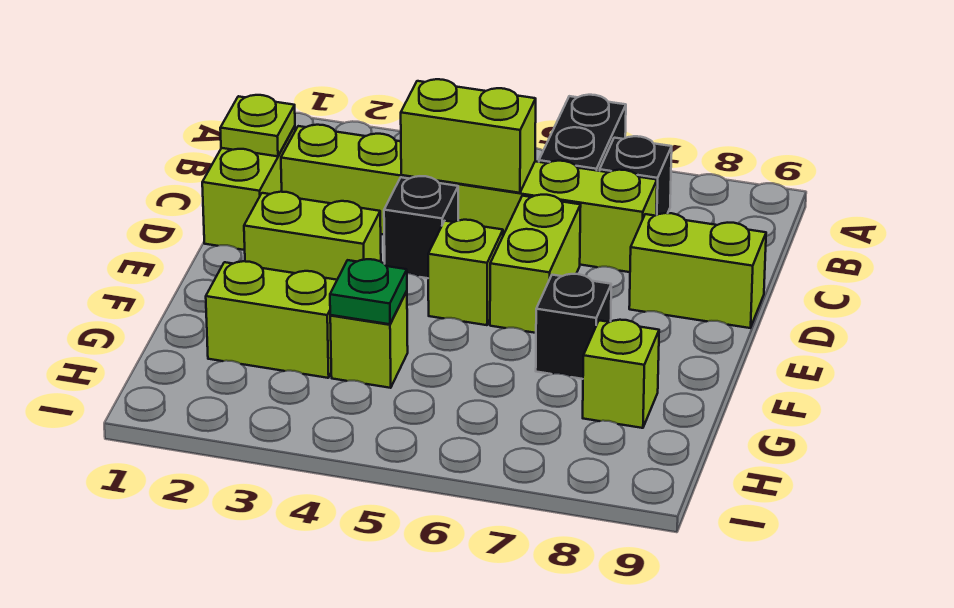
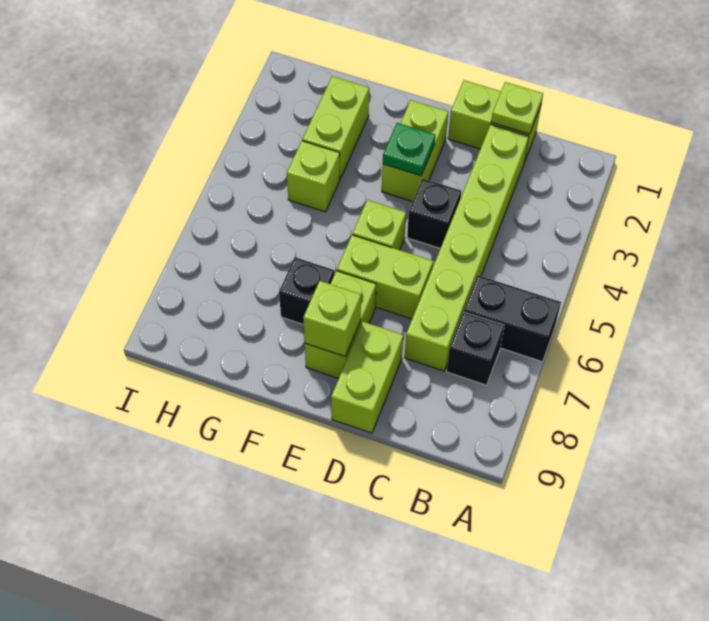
lime brick C4:C5 level 2 -> lime brick E7:E8 level 1
green plate G4 level 2 -> green plate E3 level 2
lime brick G8 level 1 -> lime brick E8 level 2

